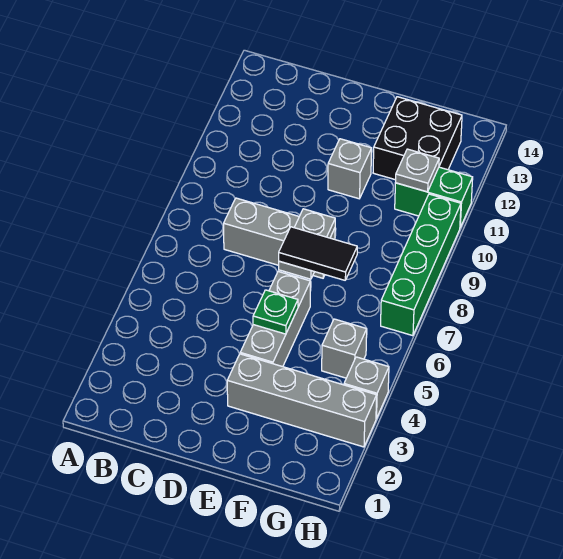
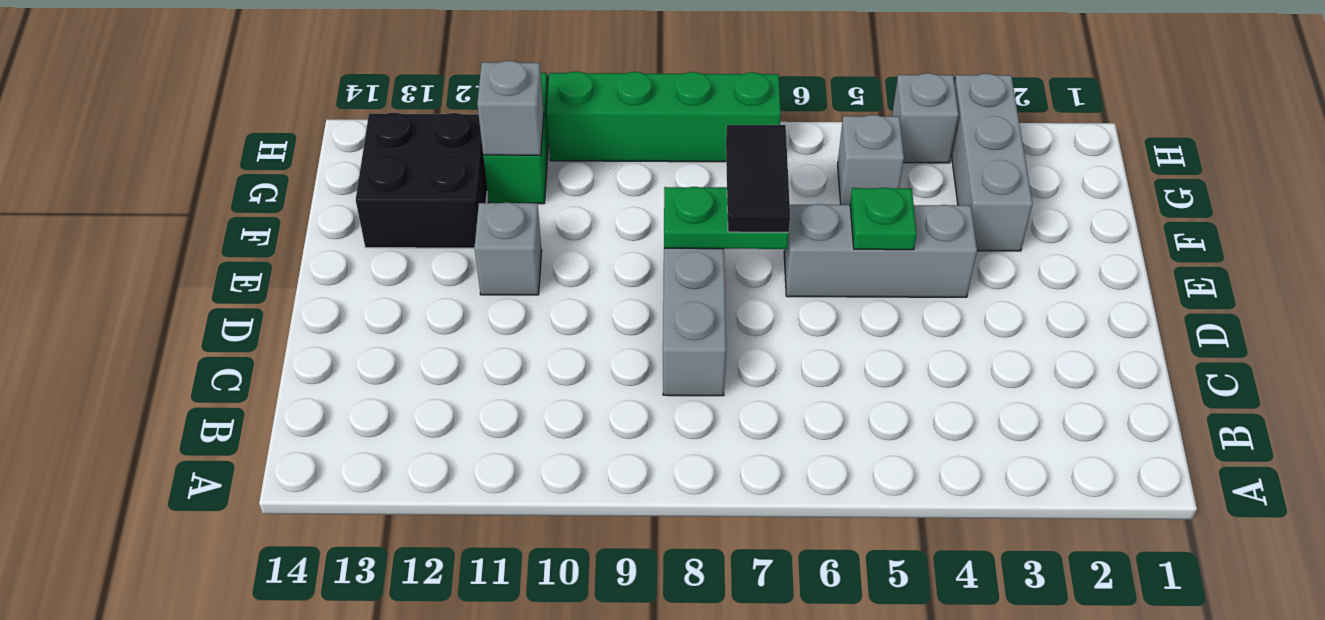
grey brick E3:H3 level 1 -> grey brick F3:H3 level 1
grey plate E7:E8 level 2 -> green plate E7:E8 level 2
grey plate G11 level 2 -> grey brick G11 level 2

